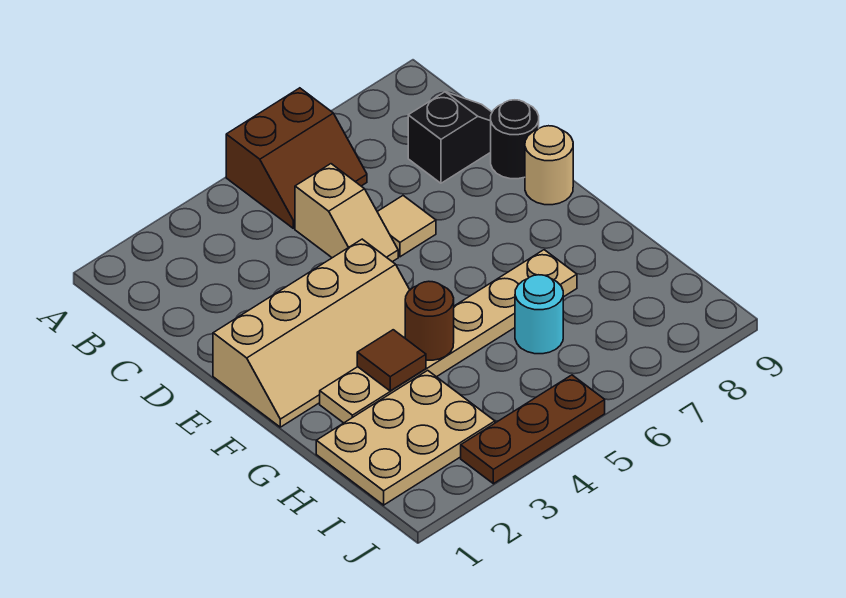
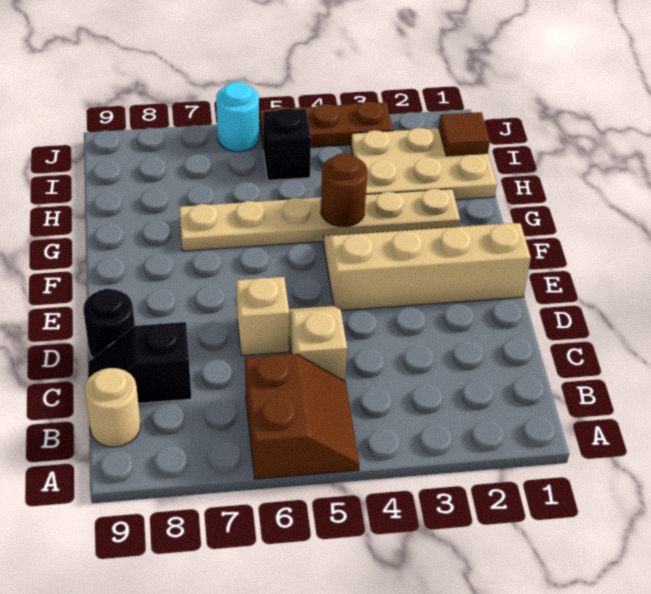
brown slope A5:B6 level 1 top A -> brown slope A5:B6 level 1 top 6
tan tile D6 level 1 -> tan brick D6 level 1
tan round brick E9 level 1 -> tan round brick B9 level 1
brown tile G3 level 2 -> brown tile I1 level 2
cyan round brick H6 level 1 -> cyan round brick J6 level 1
none -> black brick I5 level 1

